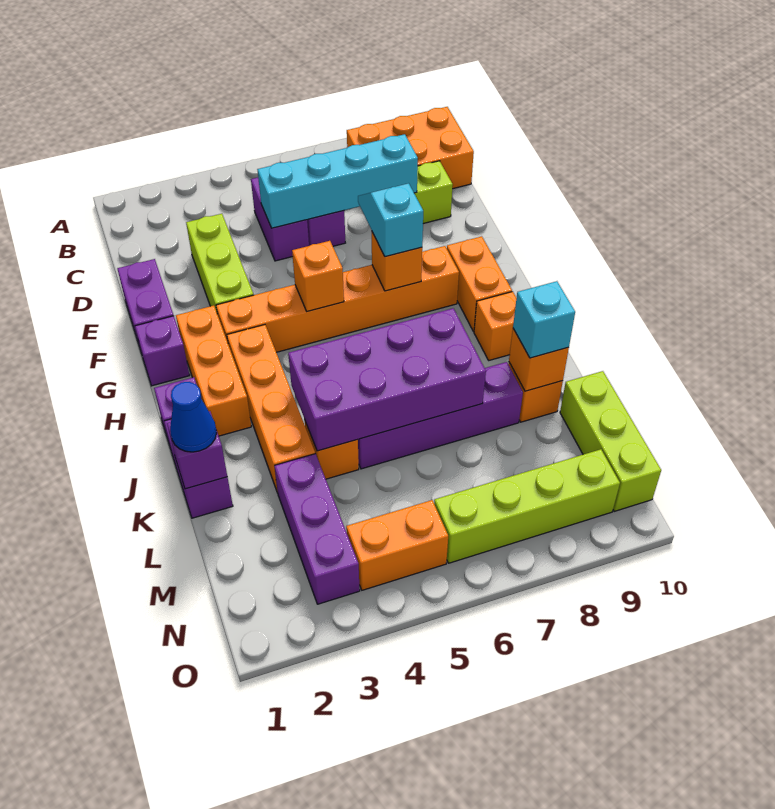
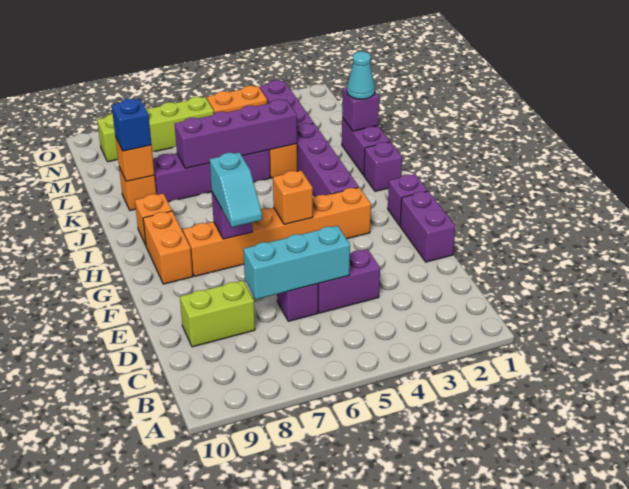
orange brick B8:C10 level 1 -> none
purple brick C5:D5 level 1 -> purple brick D4:D5 level 1
lime brick D3:F3 level 1 -> none
cyan brick D5:D8 level 2 -> cyan brick D5:D7 level 2
orange brick G2:I2 level 1 -> none
orange brick G7 level 2 -> purple brick G7 level 2
orange brick H3:K3 level 1 -> purple brick H3:K3 level 1
purple brick J4:K7 level 2 -> purple brick K4:K7 level 2
blue cone K1 level 3 -> cyan cone K1 level 3
cyan brick K9 level 3 -> blue brick K9 level 3
lime brick L10:N10 level 1 -> none

